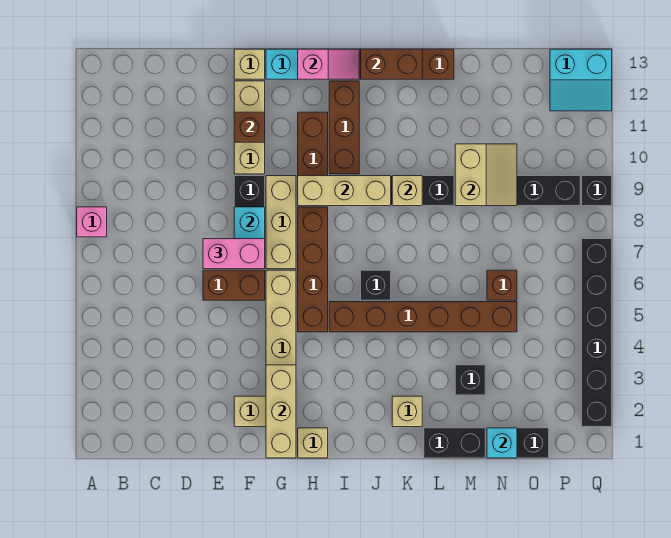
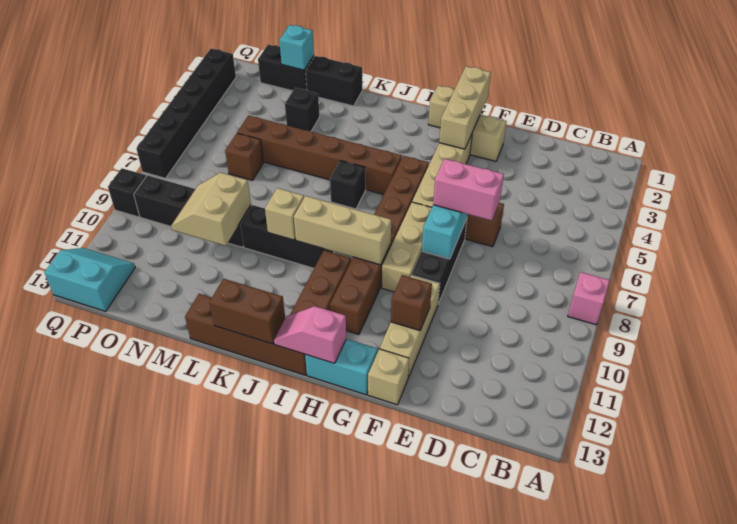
tan brick K2 level 1 -> none

